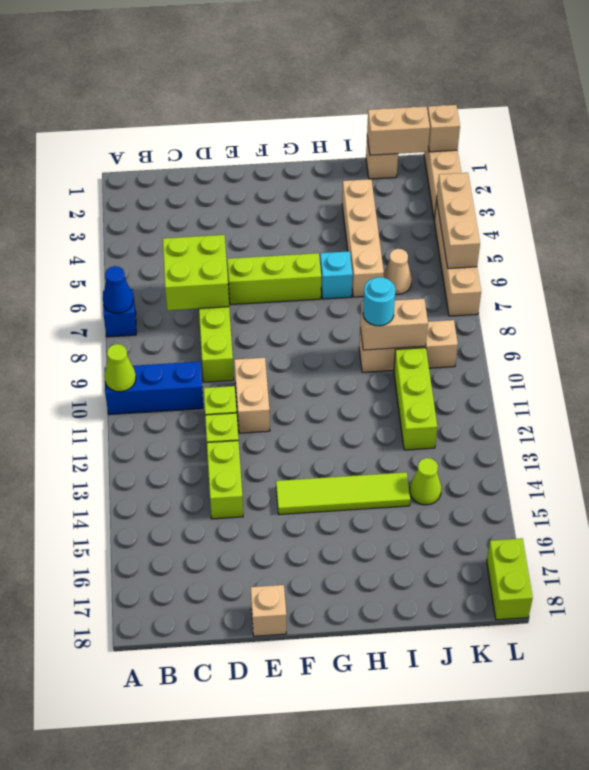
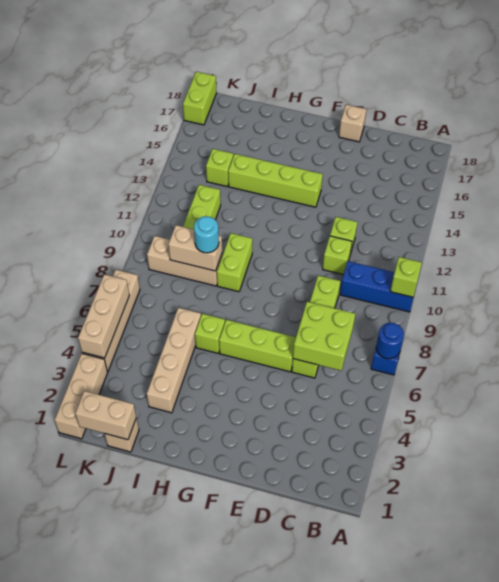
blue cone A7 level 2 -> blue round brick A7 level 2
lime cone A10 level 2 -> lime brick A10 level 2
lime brick D13:D14 level 1 -> lime brick H9:H10 level 1
tan brick E10:E11 level 1 -> none
lime tile F14:I14 level 1 -> lime brick F14:I14 level 1
cyan brick H6 level 1 -> lime brick H6 level 1
tan cone J6 level 1 -> none
lime cone J14 level 1 -> lime brick J14 level 1
tan brick L1 level 2 -> none

